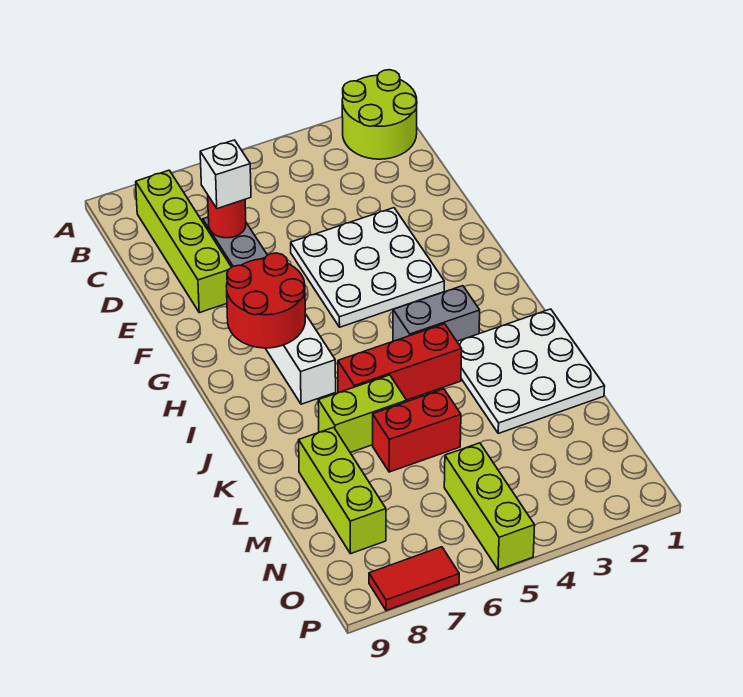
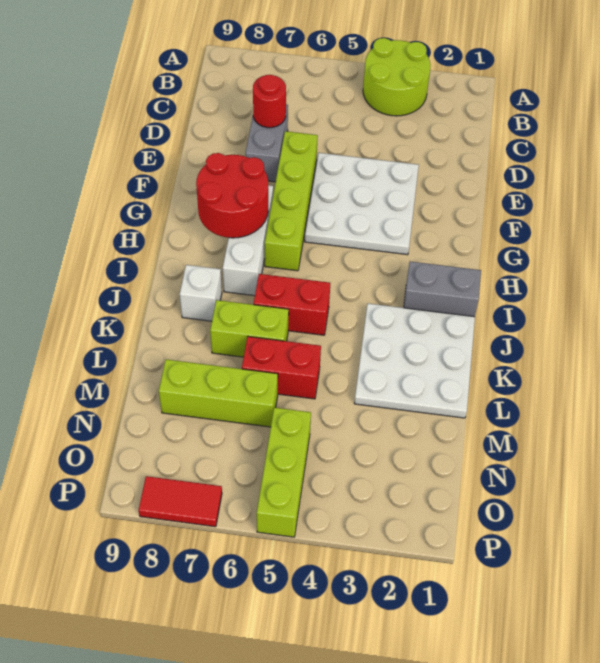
lime round brick A1:B2 level 1 -> lime round brick A3:B4 level 1
lime brick B8:E8 level 1 -> lime brick E6:H6 level 1
white brick D7 level 3 -> white brick J8 level 1
grey brick I3:I4 level 1 -> grey brick I1:I2 level 1
red brick J4:J6 level 1 -> red brick J5:J6 level 1
lime brick L8:N8 level 1 -> lime brick M6:M8 level 1

